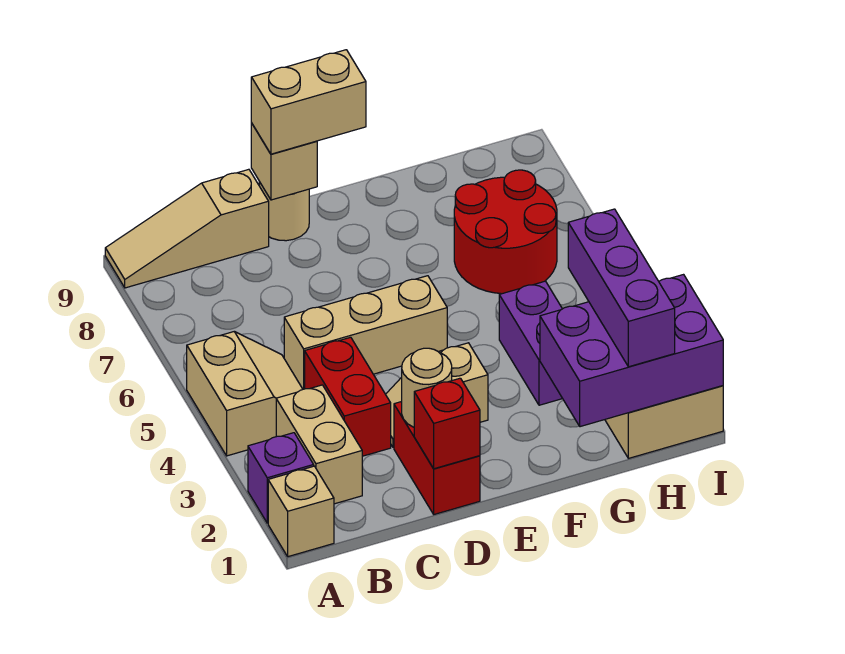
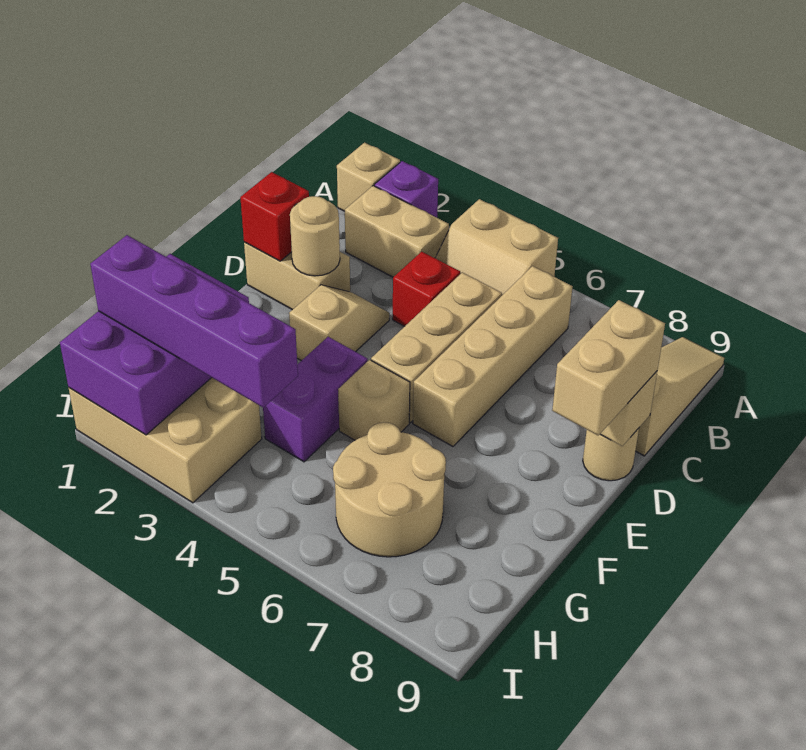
none -> tan brick B6:E6 level 1
red brick C3:C4 level 1 -> red brick C4 level 1
red brick D1:D2 level 1 -> tan brick D1:D2 level 1
none -> tan brick F5 level 1
purple brick G3:G4 level 1 -> purple brick F4:G4 level 1
red round brick G6:H7 level 1 -> tan round brick G6:H7 level 1
purple brick H1:H3 level 3 -> purple brick H1:H4 level 3

